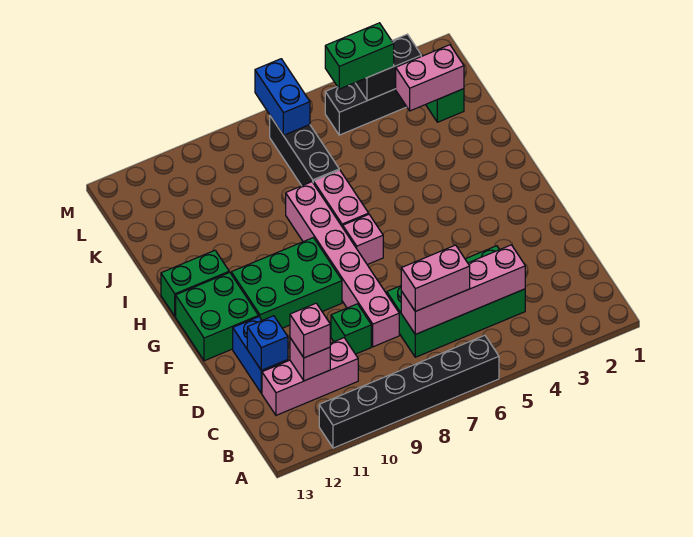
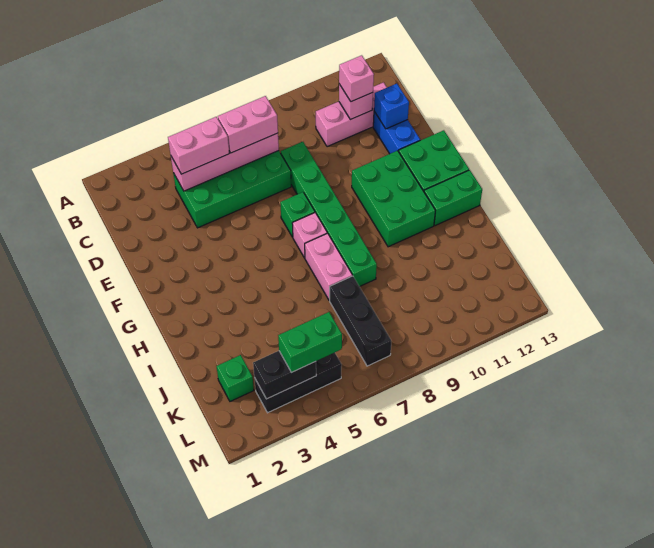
black brick A6:A11 level 1 -> none
pink brick D8:I8 level 1 -> green brick D8:I8 level 1
green brick D9 level 1 -> green brick F7 level 1
green brick F9:G11 level 1 -> green brick F10:H11 level 1
pink brick K2:K3 level 2 -> pink brick C4:C5 level 3
blue brick L7:M7 level 2 -> none

